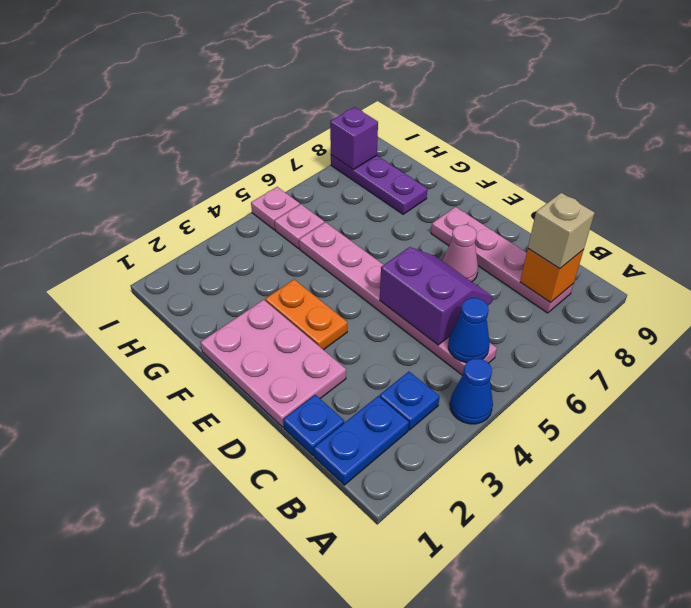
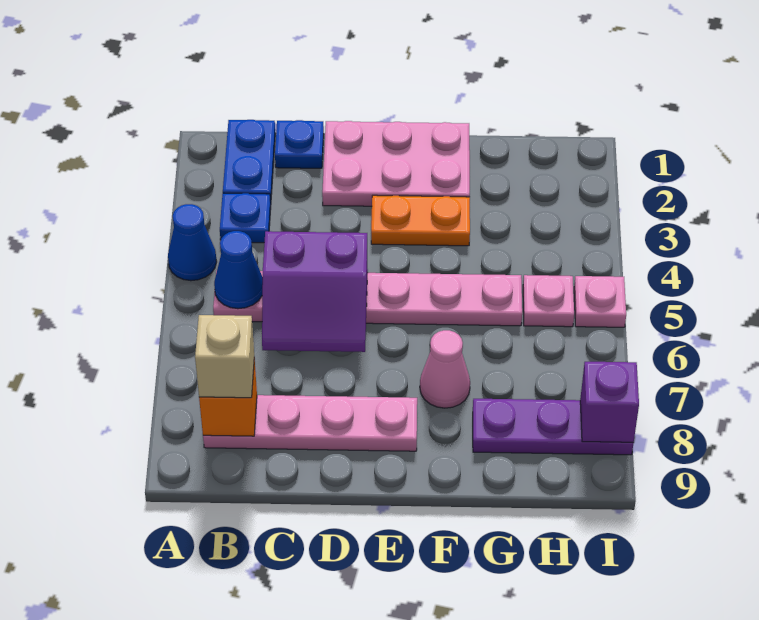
pink cone D7 level 1 -> pink cone F7 level 1

